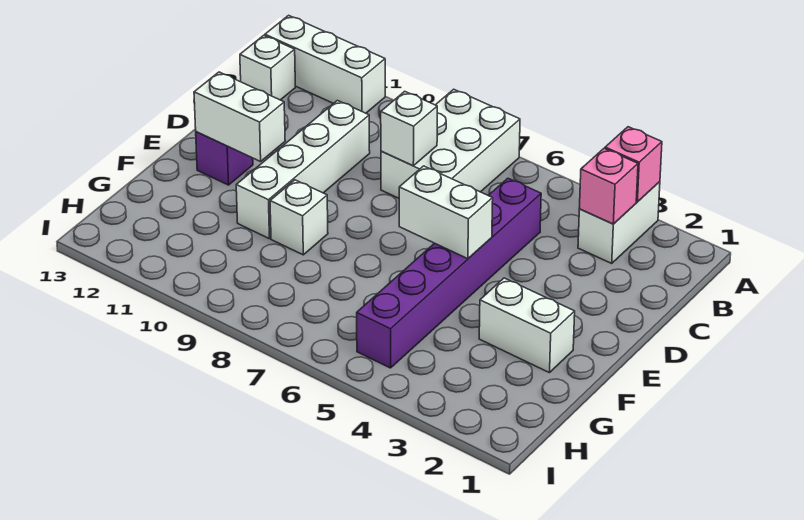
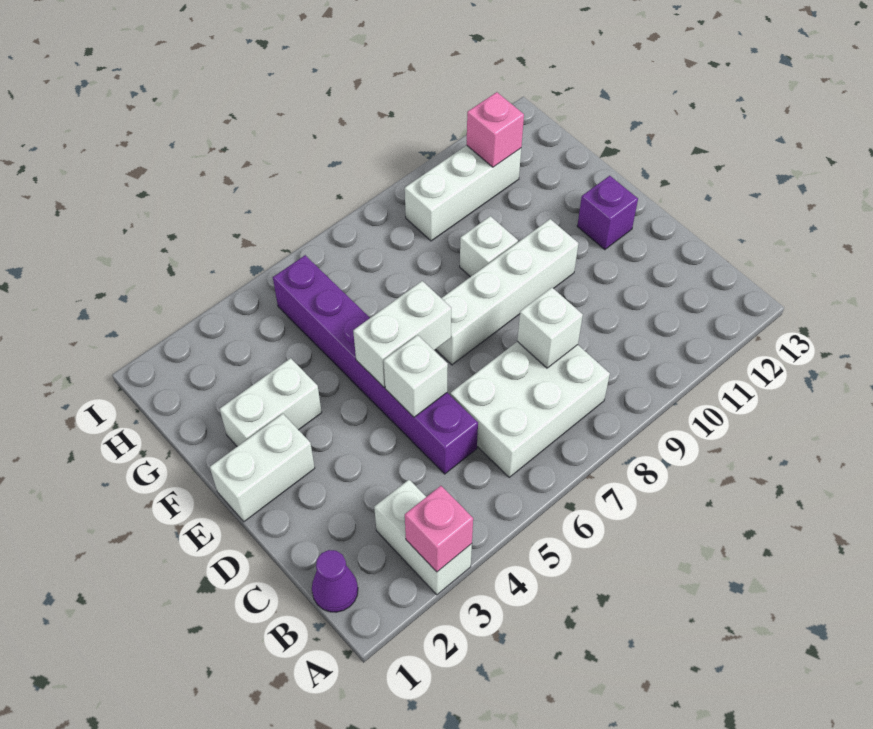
white brick A7:C8 level 1 -> white brick B6:C8 level 1
white brick A11:A13 level 1 -> white brick H9:H11 level 1
none -> purple cone B1 level 1
pink brick B3 level 2 -> pink brick H11 level 2
white brick B13 level 1 -> white brick D5 level 2
white brick C10:F10 level 1 -> white brick E7:E10 level 1
white brick E11:E12 level 2 -> white brick E1:E2 level 1

